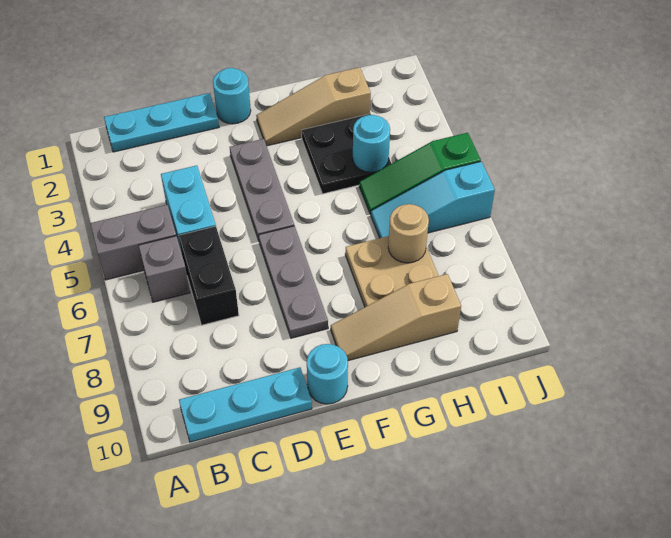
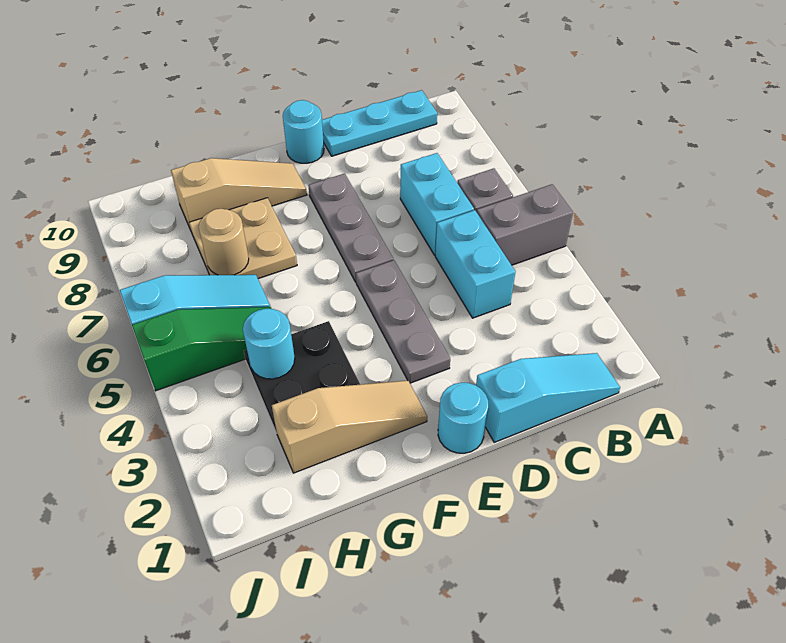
cyan plate B1:D1 level 1 -> cyan slope B1:D1 level 1 top D
black brick C6:C7 level 1 -> cyan brick C6:C7 level 1

